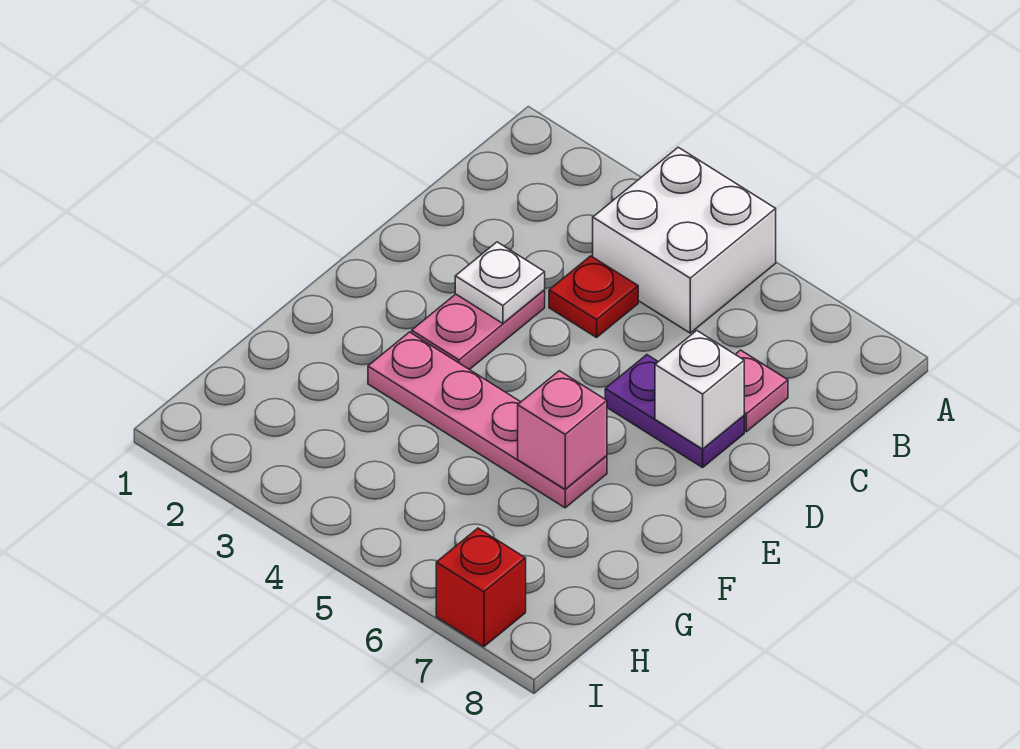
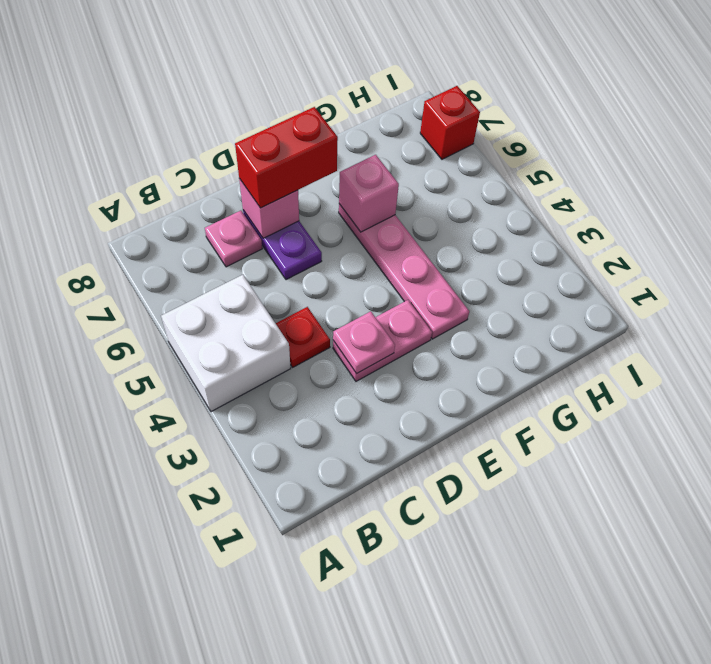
white plate D3 level 2 -> pink plate D3 level 2
white brick D7 level 2 -> pink brick D7 level 2
none -> red brick D7:E7 level 3

